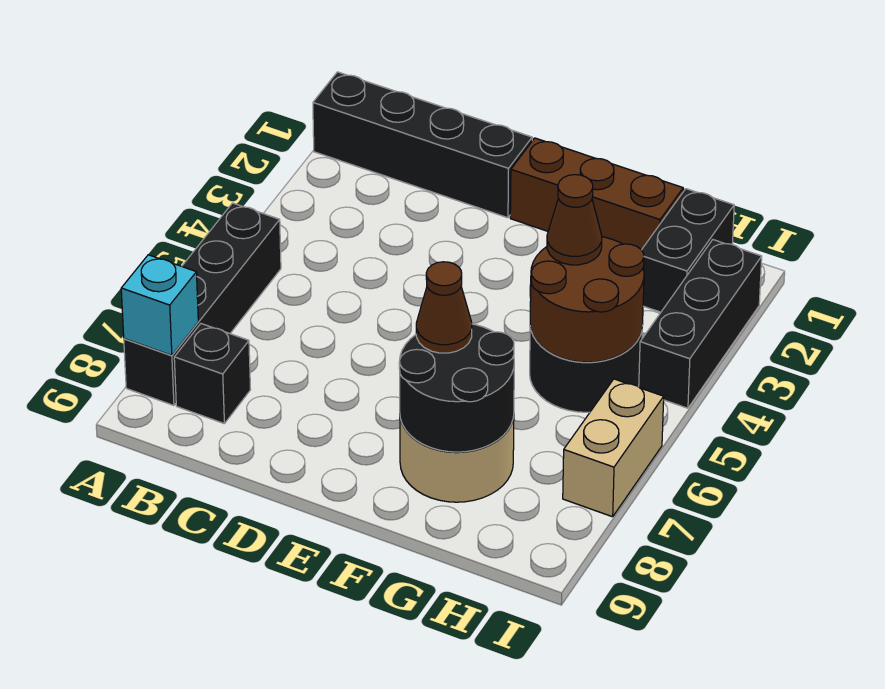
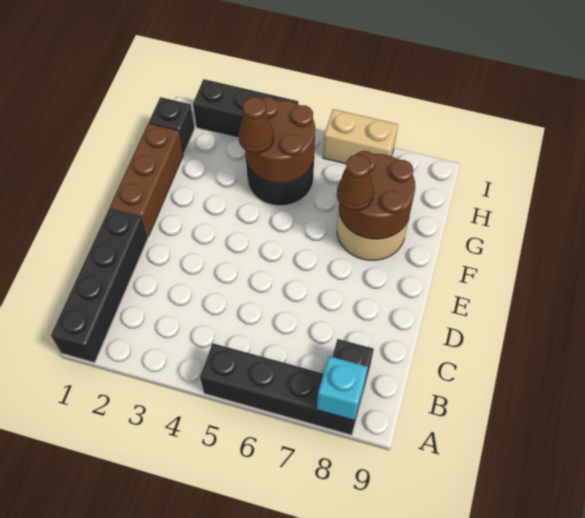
black round brick F7:G8 level 2 -> brown round brick F7:G8 level 2
black brick H1:H2 level 1 -> black brick H1 level 1

